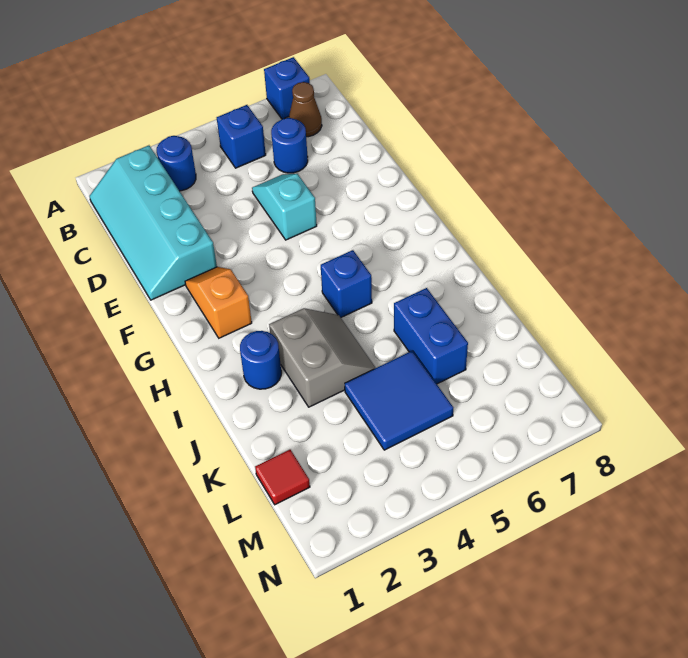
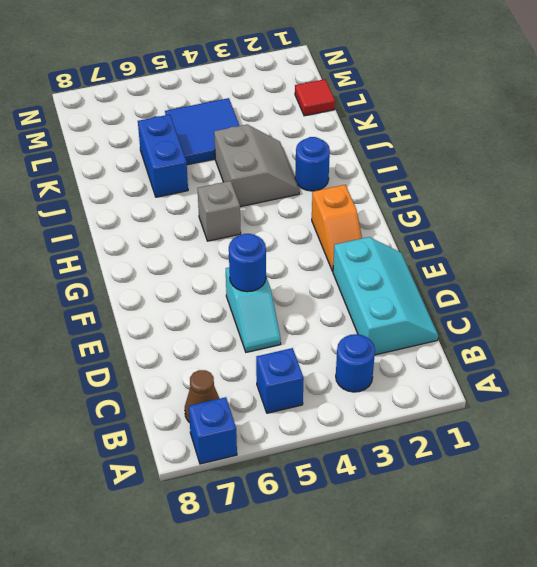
cyan slope B1:E2 level 1 top 2 -> cyan slope C1:E2 level 1 top 2
blue round brick C6 level 1 -> blue round brick E5 level 2
blue brick H5 level 1 -> grey brick H5 level 1
grey slope I3:J4 level 1 top 3 -> grey slope I3:J4 level 1 top 4

